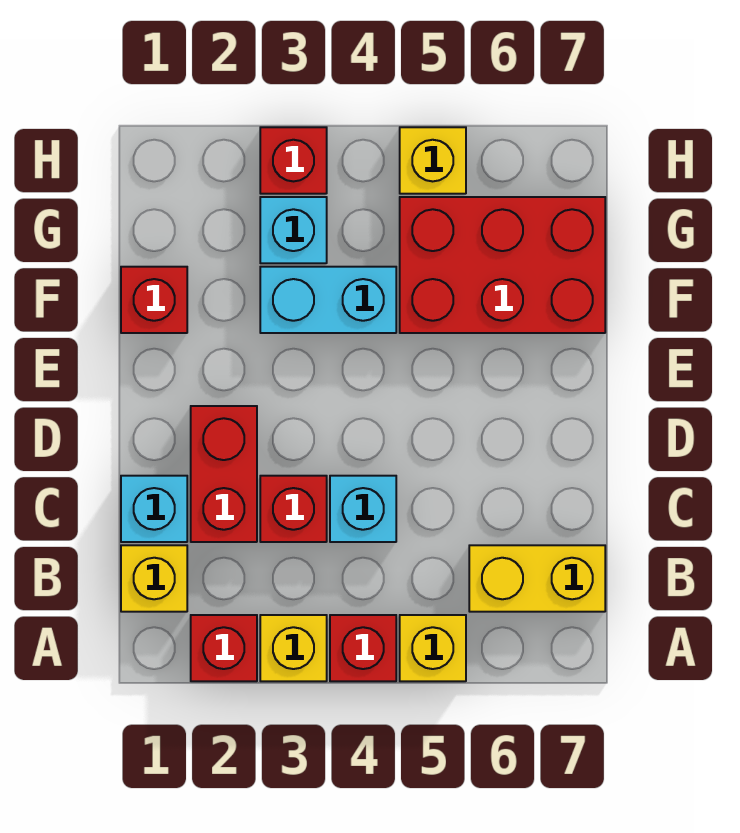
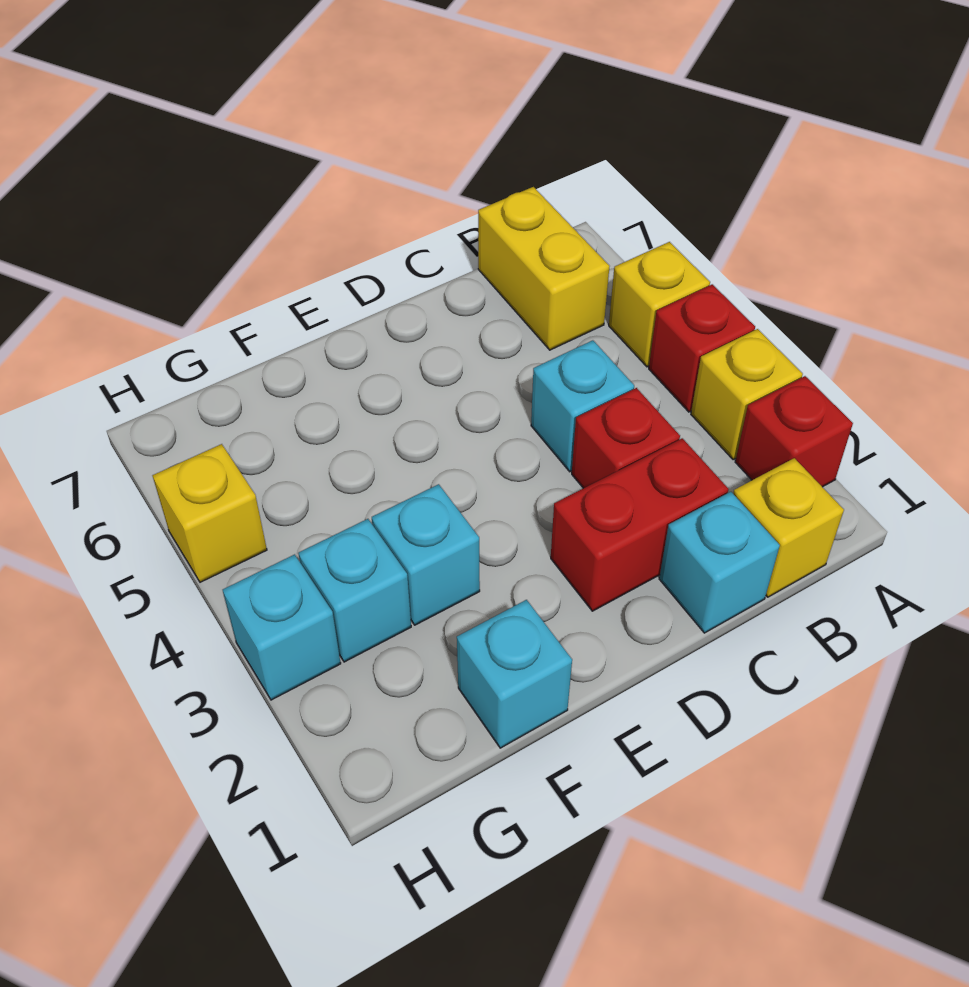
red brick F1 level 1 -> cyan brick F1 level 1
cyan brick F3:F4 level 1 -> cyan brick F3 level 1
red brick F5:G7 level 1 -> none
red brick H3 level 1 -> cyan brick H3 level 1

